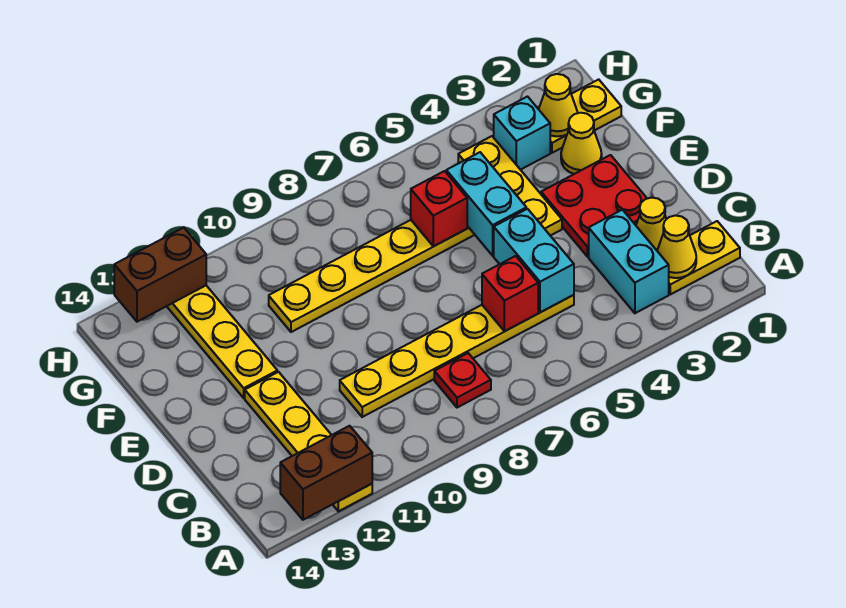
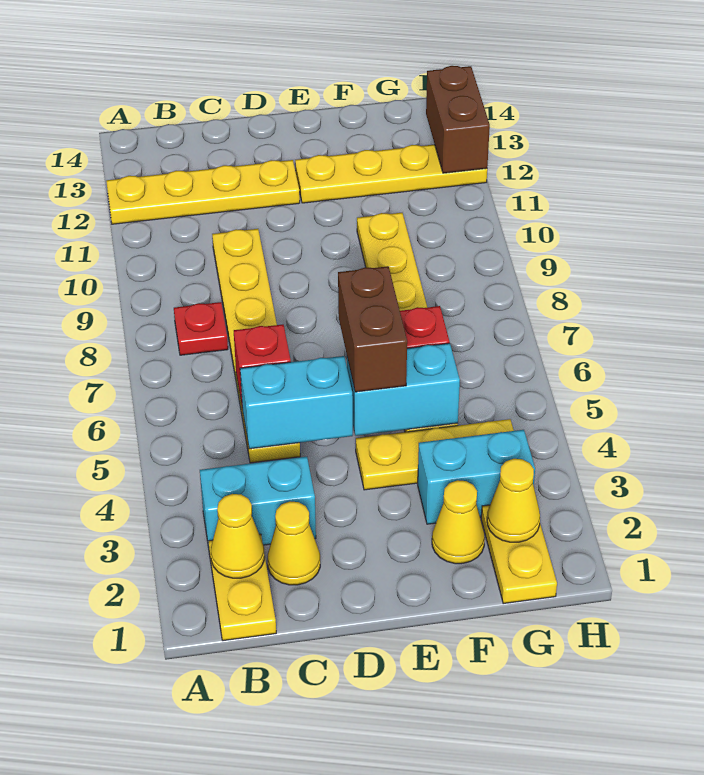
brown brick A12:A13 level 2 -> brown brick E5:E6 level 3
red plate D2:E3 level 1 -> none
cyan brick G3 level 1 -> cyan brick F3:G3 level 1

